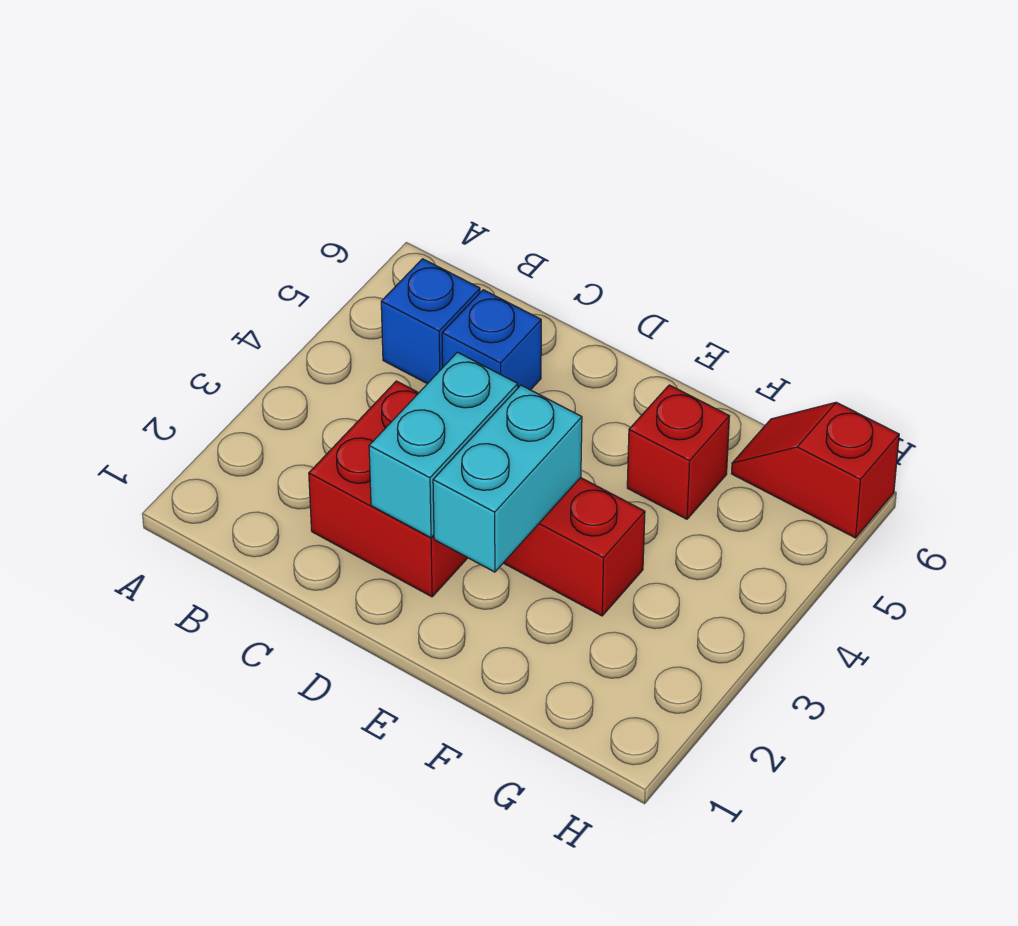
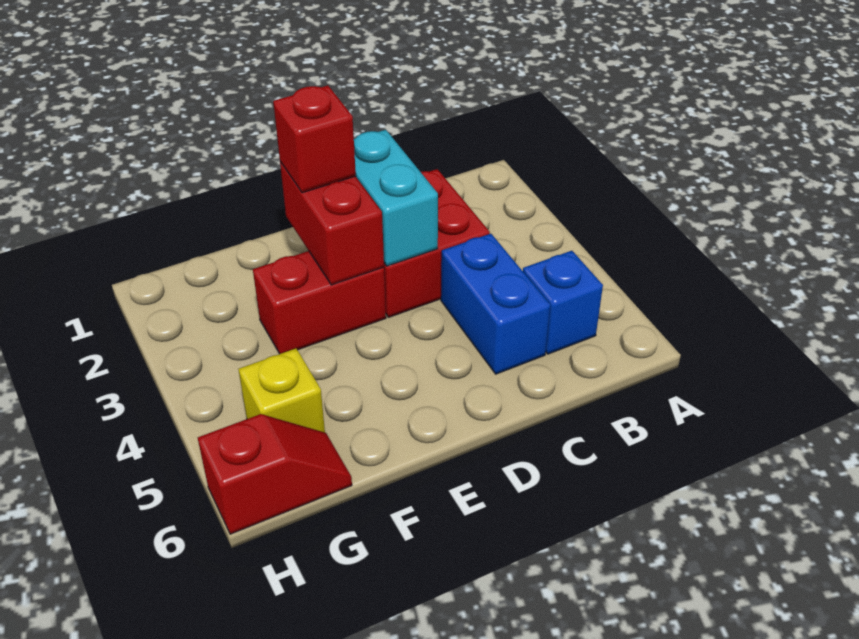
blue brick C5 level 1 -> blue brick C4:C5 level 1
cyan brick E2:E3 level 2 -> red brick E2:E3 level 2
red brick F5 level 1 -> red brick E2 level 3
none -> yellow brick G5 level 1

